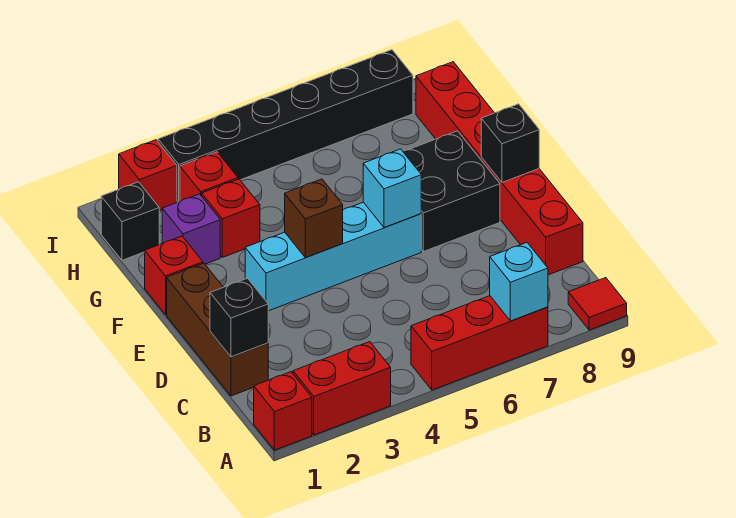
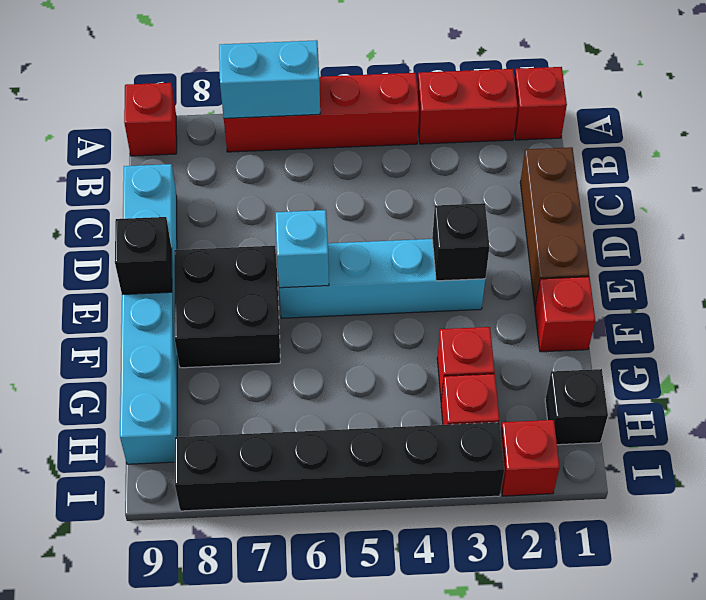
red brick A5:A7 level 1 -> red brick A4:A7 level 1
cyan brick A7 level 2 -> cyan brick A6:A7 level 2
red tile A9 level 1 -> red brick A9 level 1
black brick C1 level 2 -> black brick E3 level 2
red brick C9:H9 level 1 -> cyan brick C9:H9 level 1
brown brick E4 level 2 -> none
purple brick G2 level 1 -> none

